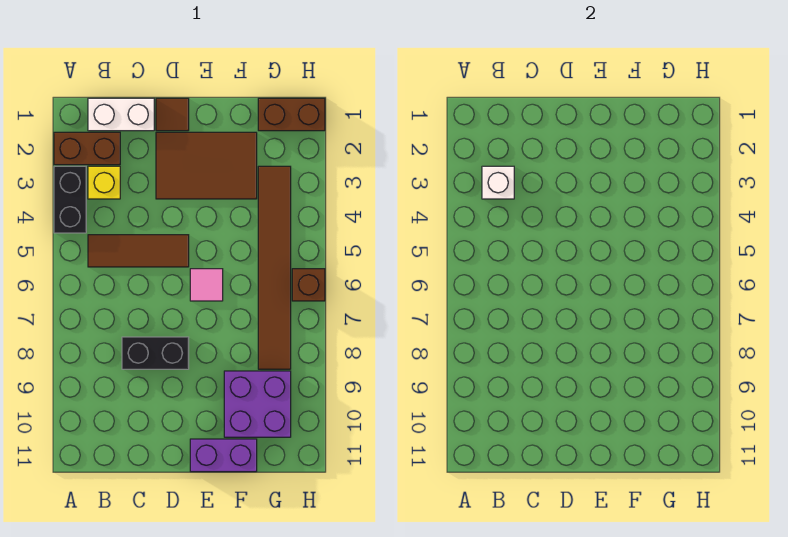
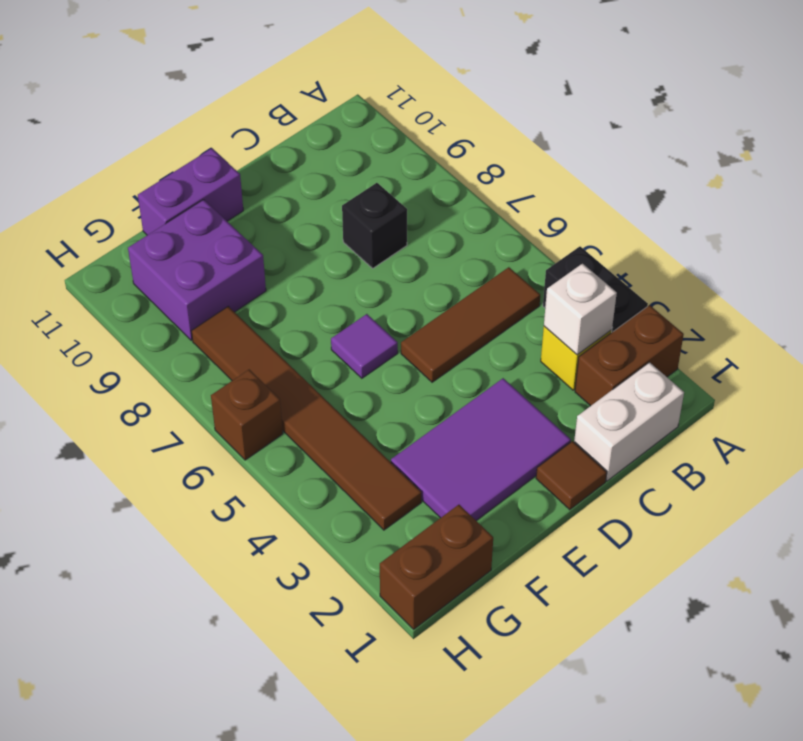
black brick C8:D8 level 1 -> black brick C8 level 1
brown tile D2:F3 level 1 -> purple tile D2:F3 level 1
pink tile E6 level 1 -> purple tile E6 level 1

